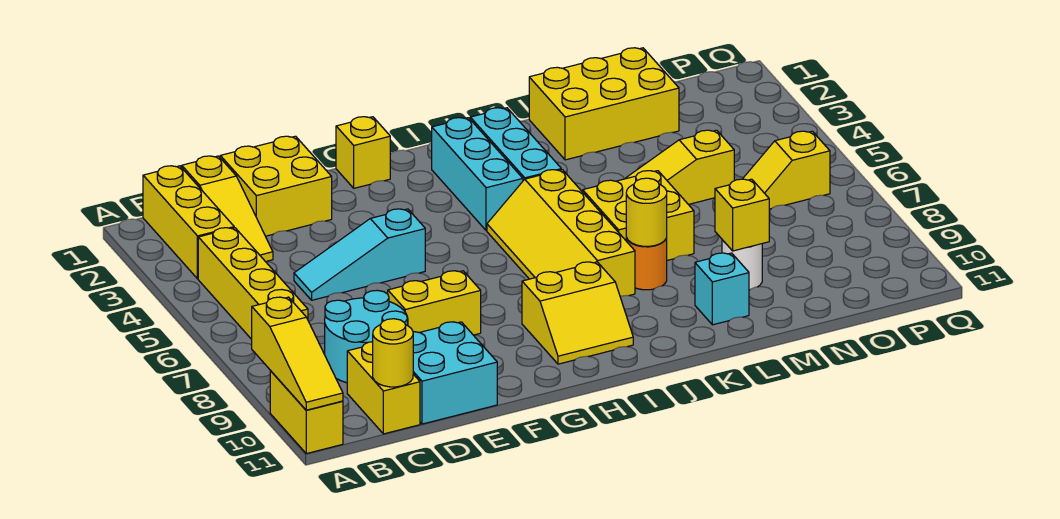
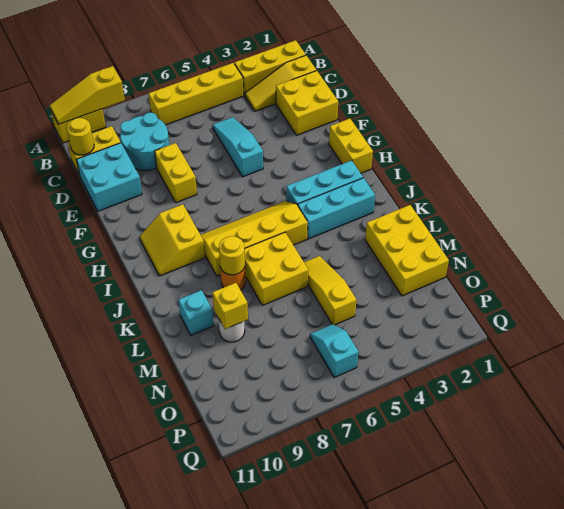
yellow brick G1 level 1 -> yellow brick G1:H1 level 1
yellow slope O6:P6 level 1 top P -> cyan slope O6:P6 level 1 top P

